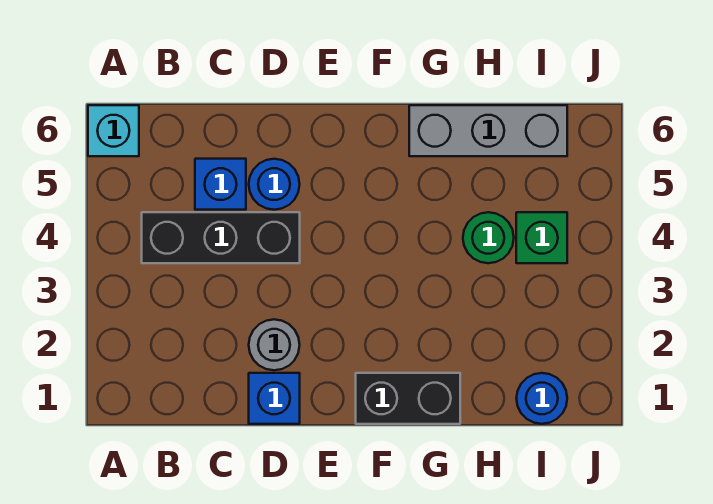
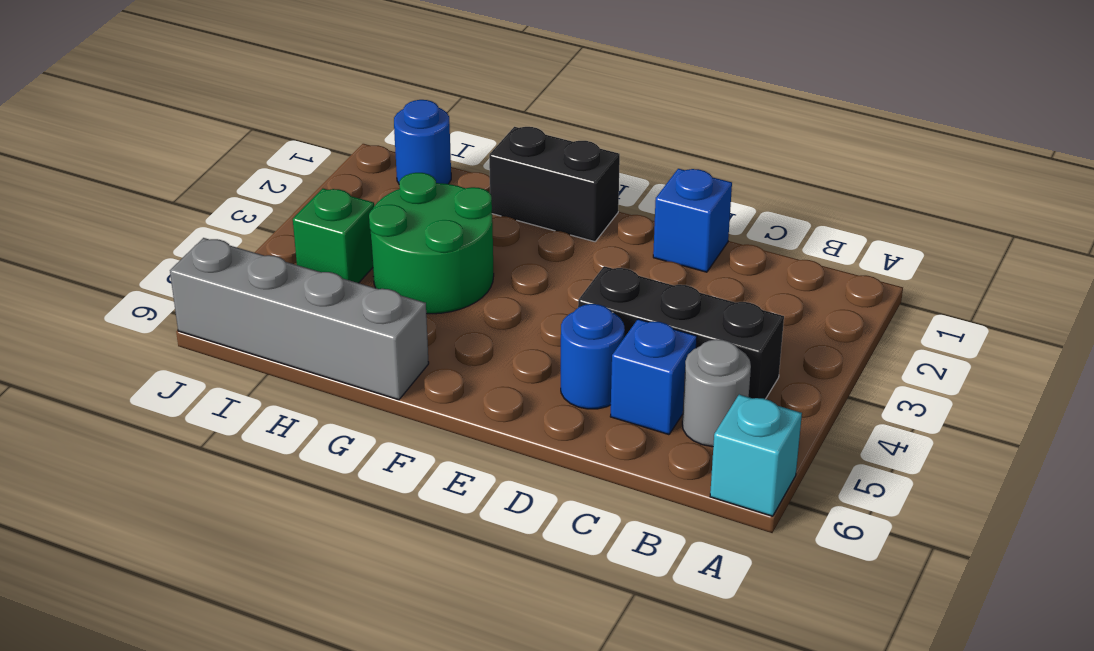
grey round brick D2 level 1 -> grey round brick B5 level 1
grey brick G6:I6 level 1 -> grey brick G6:J6 level 1
green round brick H4 level 1 -> green round brick G3:H4 level 1

